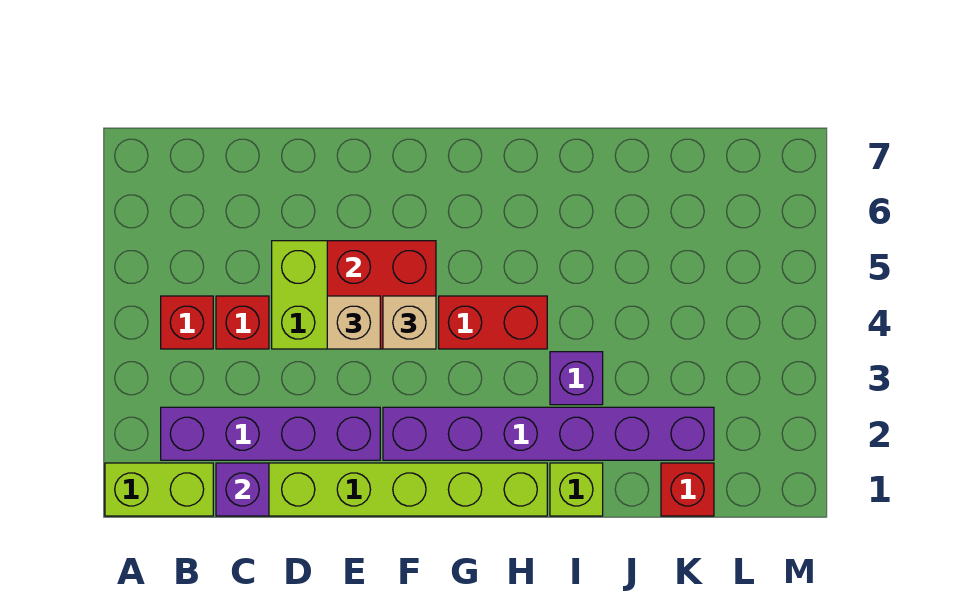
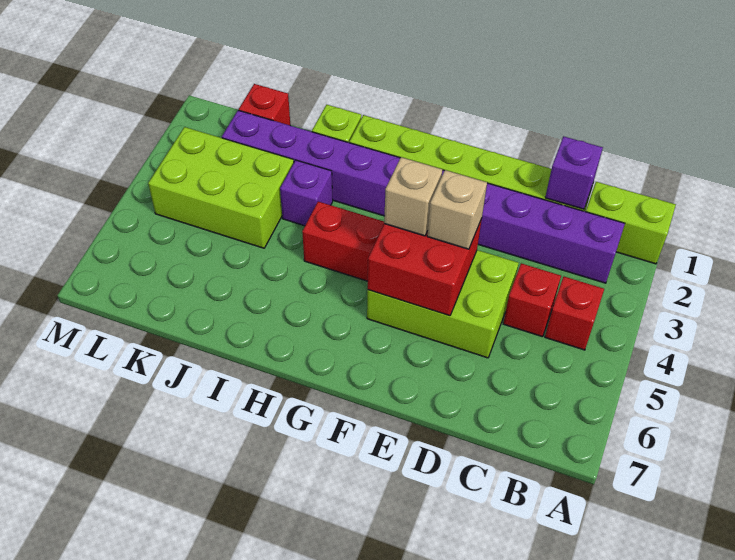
none -> lime brick J3:L4 level 1

